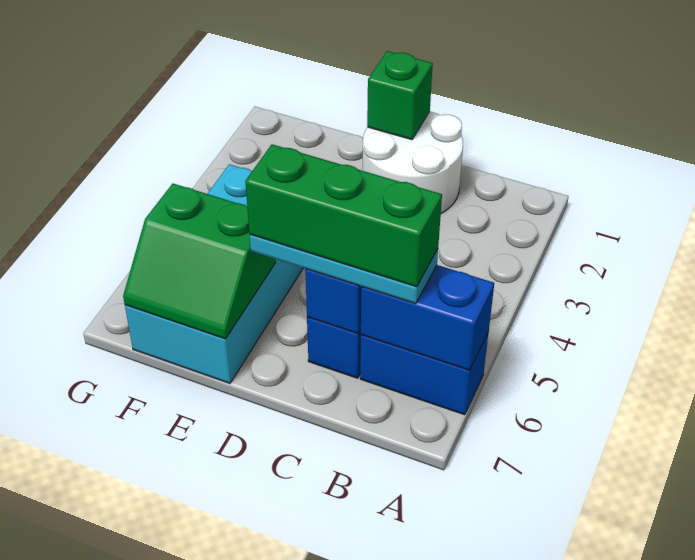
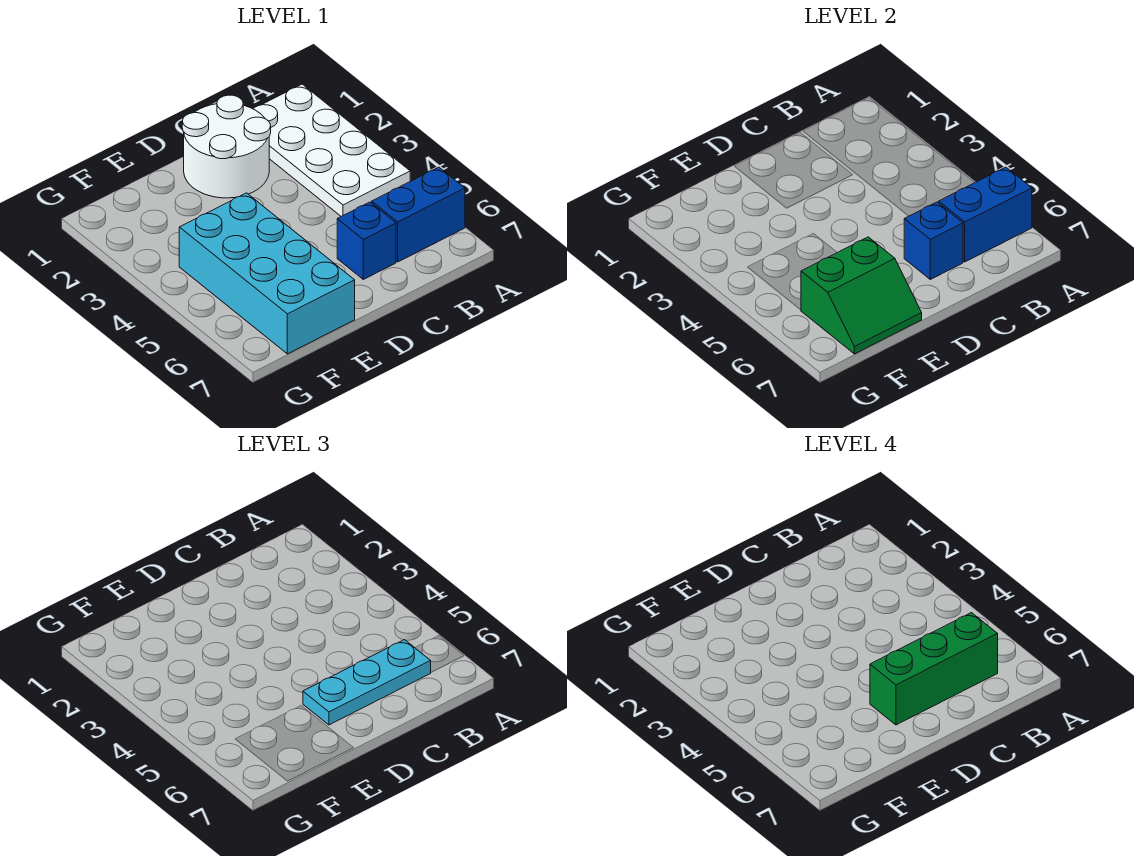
none -> white plate A1:B4 level 1
green brick D1 level 2 -> none

